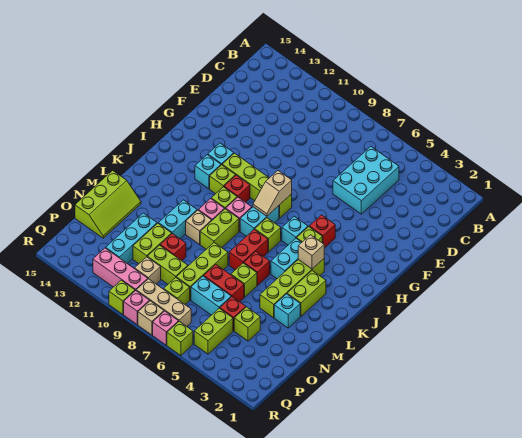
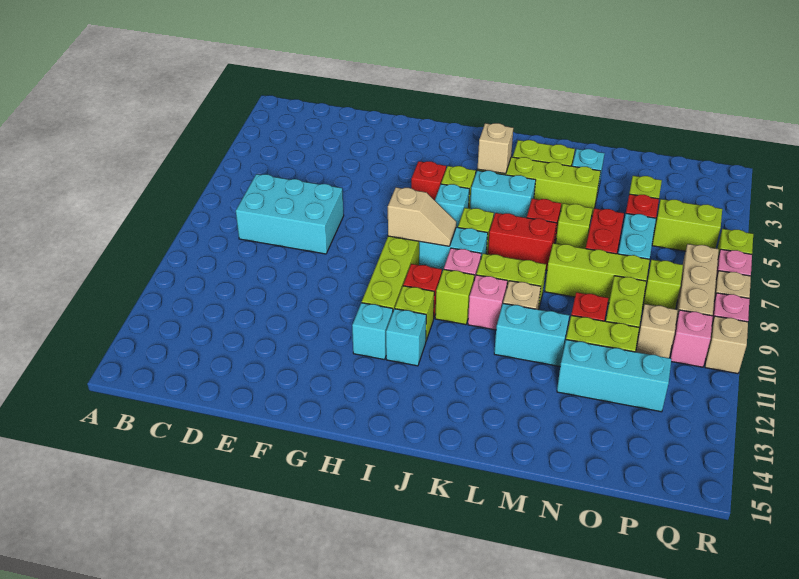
cyan brick C5:E6 level 1 -> cyan brick C7:E8 level 1
lime slope M14:O15 level 1 top 15 -> none
pink brick Q10:Q12 level 1 -> pink brick Q10 level 1
lime brick R10 level 1 -> tan brick R10 level 1

